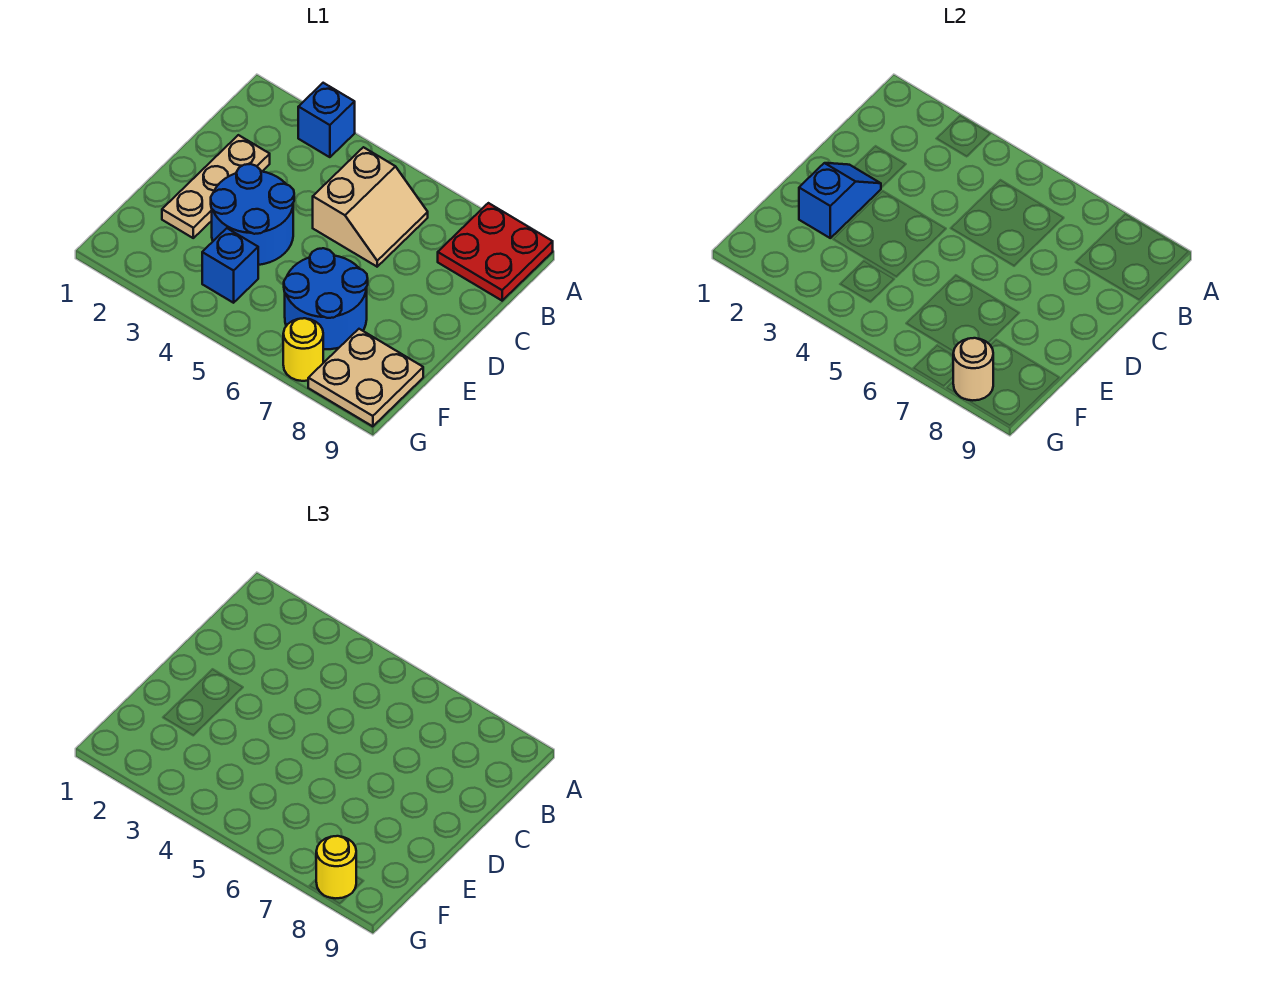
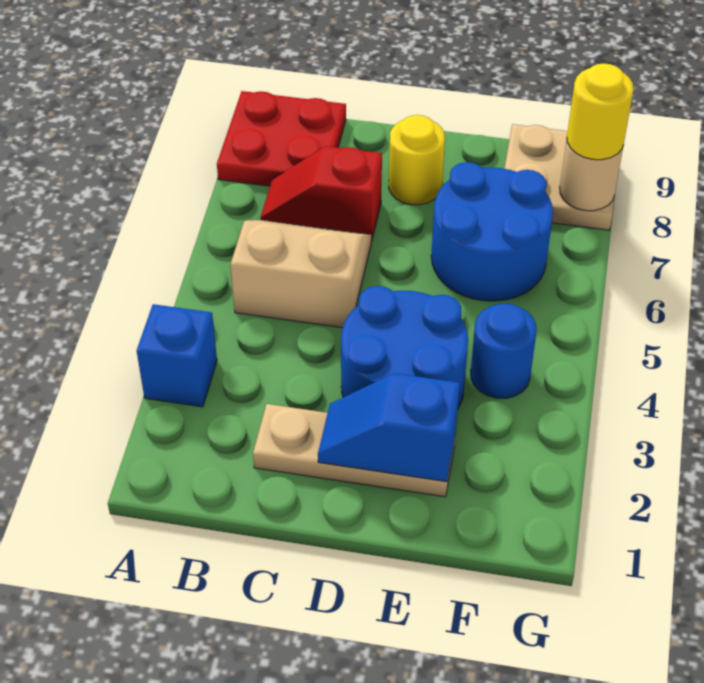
none -> red slope B7:C7 level 1 top C
blue brick F4 level 1 -> blue round brick F4 level 1
yellow round brick G7 level 1 -> yellow round brick D8 level 1

